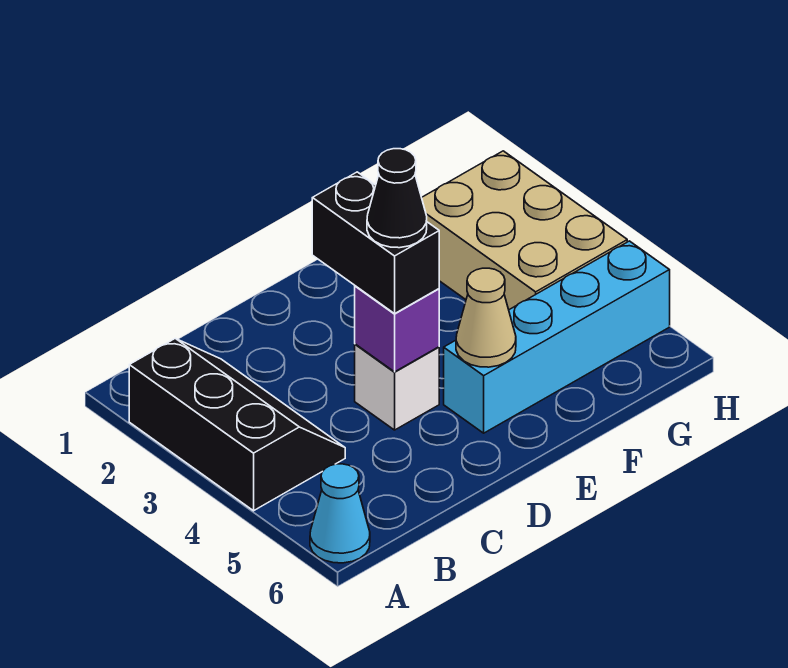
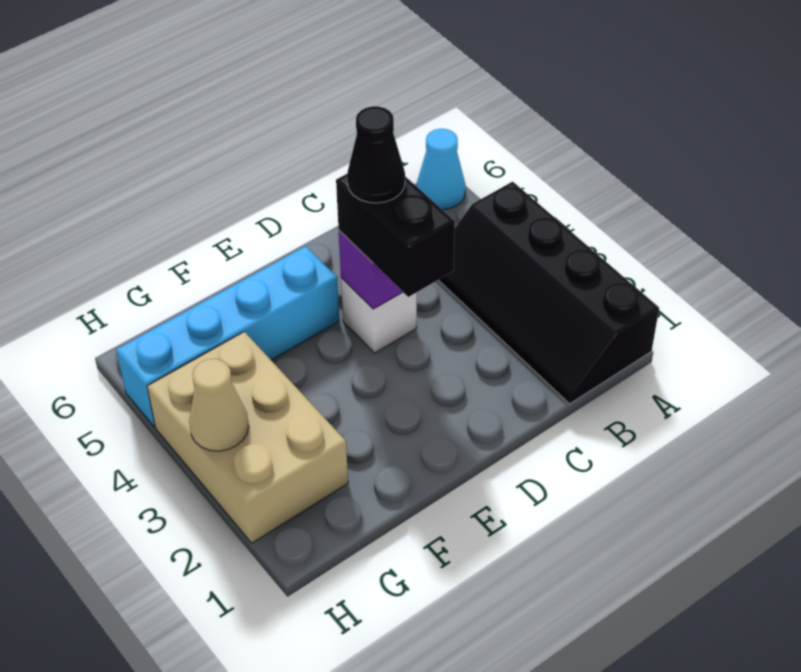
black slope A2:B4 level 1 top A -> black slope A1:B4 level 1 top A
tan cone E5 level 2 -> tan cone H3 level 2

